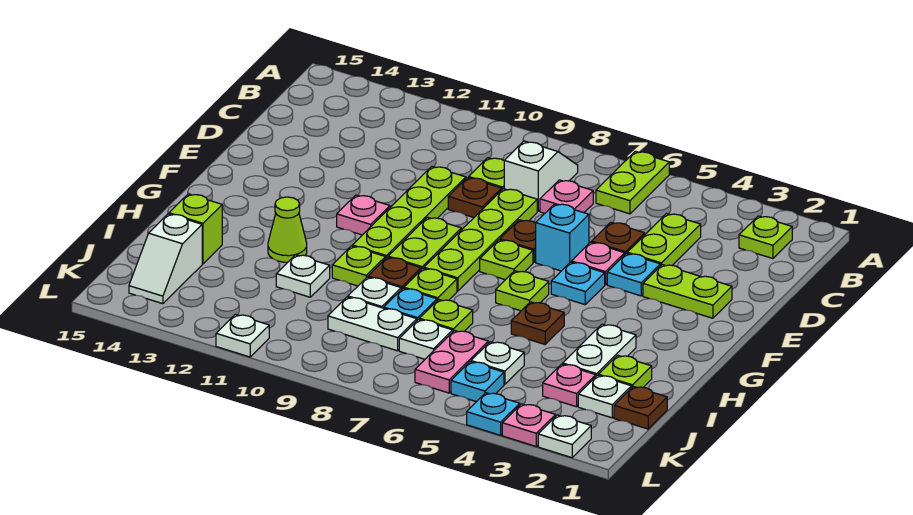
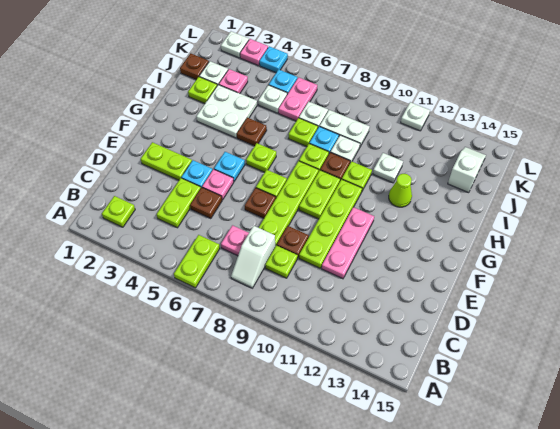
cyan brick E6 level 1 -> none
pink plate F11 level 1 -> pink plate D11:F11 level 1
white plate H3:I3 level 1 -> white plate H3:I4 level 1
lime brick I14 level 1 -> none

